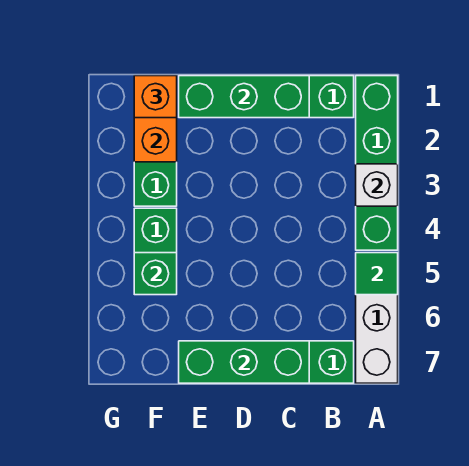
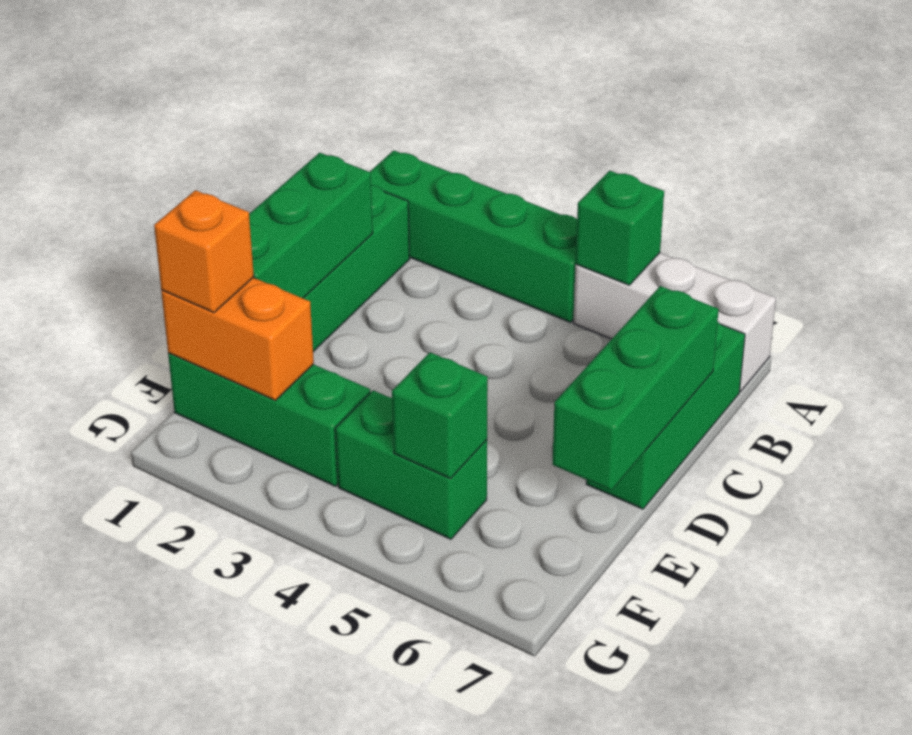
white brick A3 level 2 -> none
green tile A5 level 2 -> green brick A5 level 2

